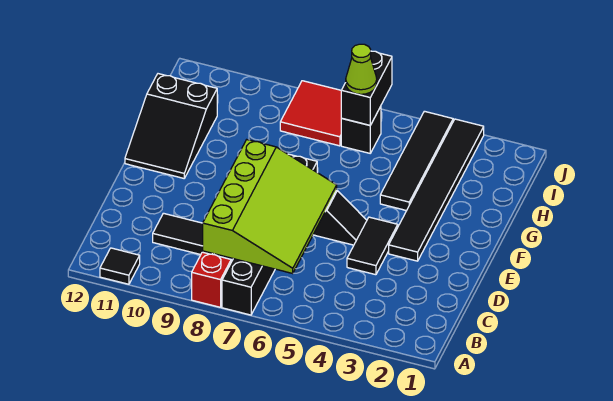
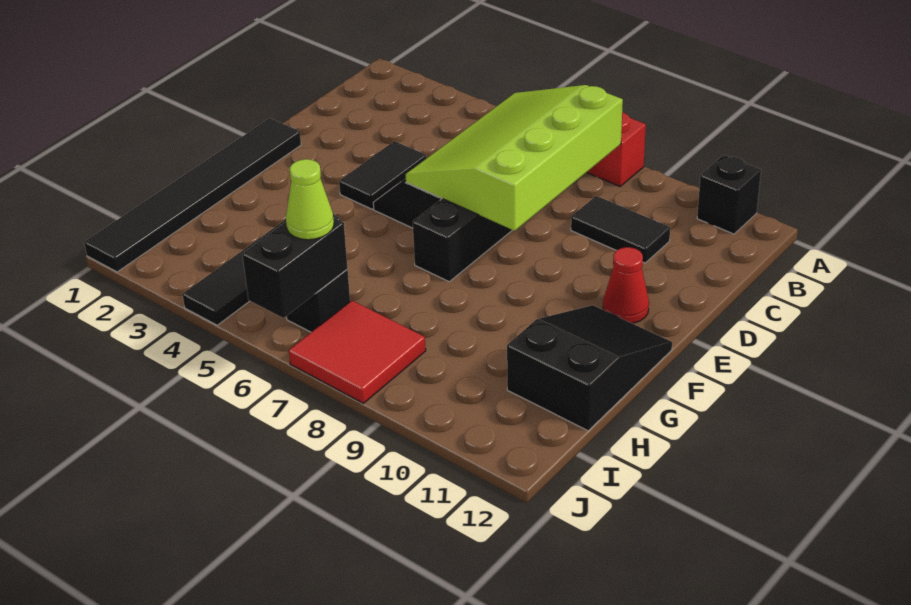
black tile A11 level 1 -> black brick A11 level 1
black tile E3:J3 level 1 -> black tile E1:J1 level 1
none -> red cone E11 level 1

